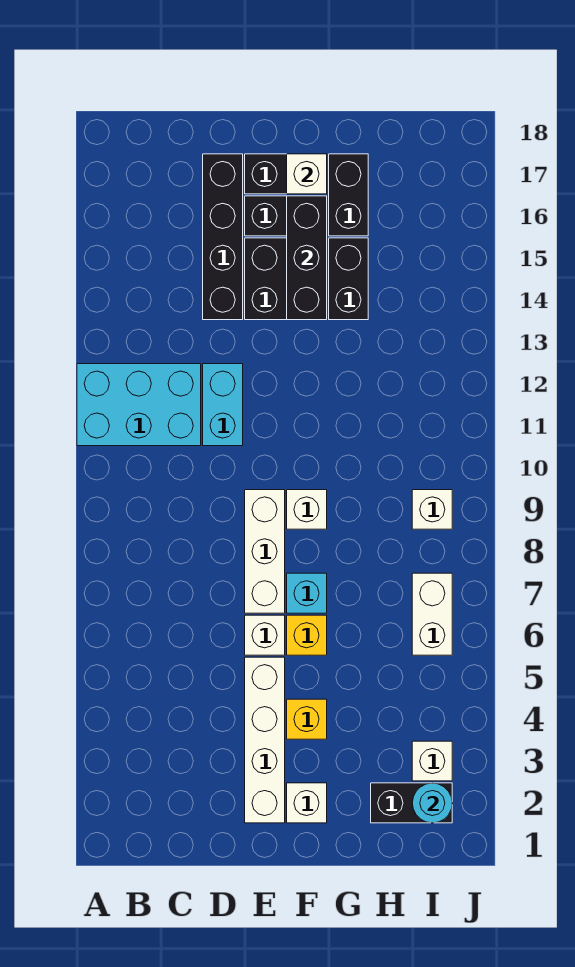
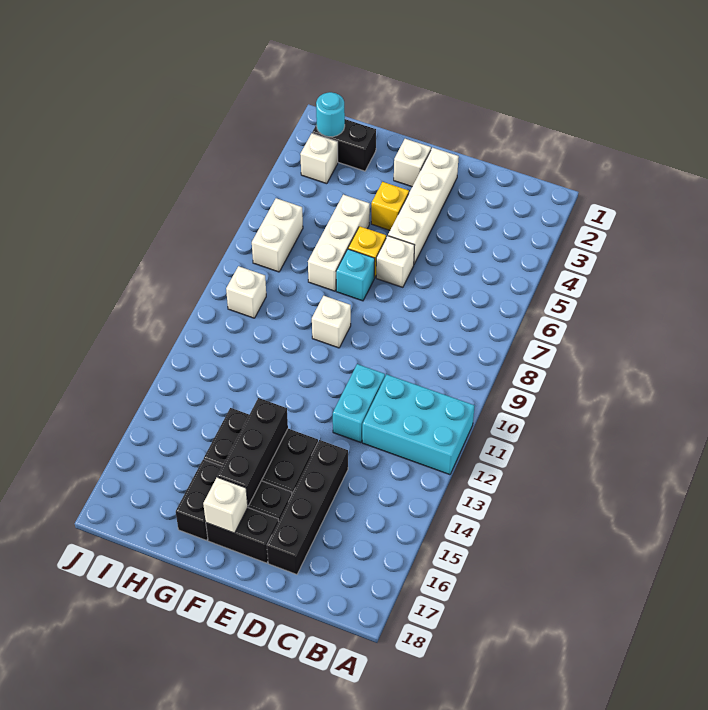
white brick E7:E9 level 1 -> white brick G5:G7 level 1

